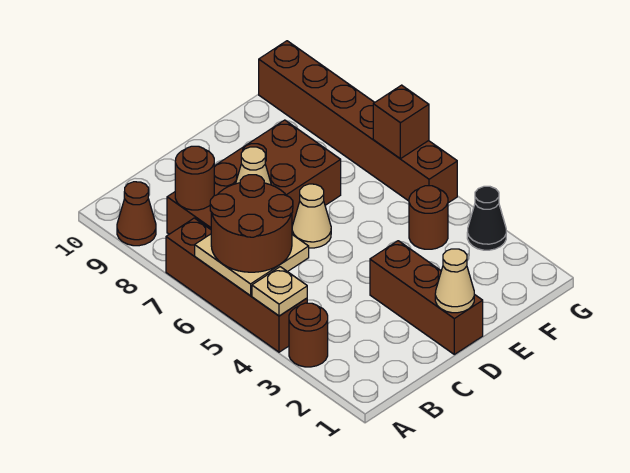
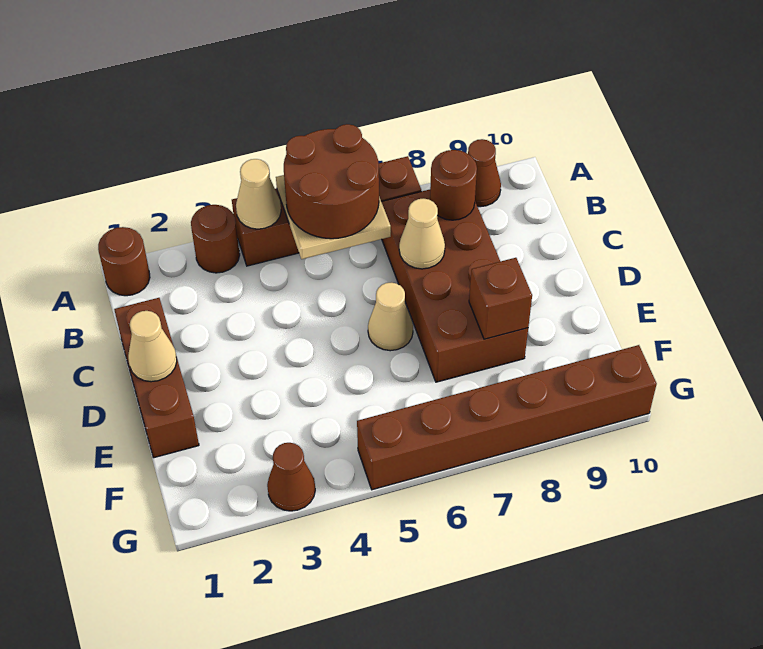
tan plate A4 level 2 -> tan cone A4 level 2
brown brick D1:D3 level 1 -> brown brick C1:E1 level 1
brown round brick F4 level 1 -> brown round brick A1 level 1
black cone G3 level 1 -> brown cone G3 level 1
brown brick G6 level 2 -> brown brick E8 level 2

